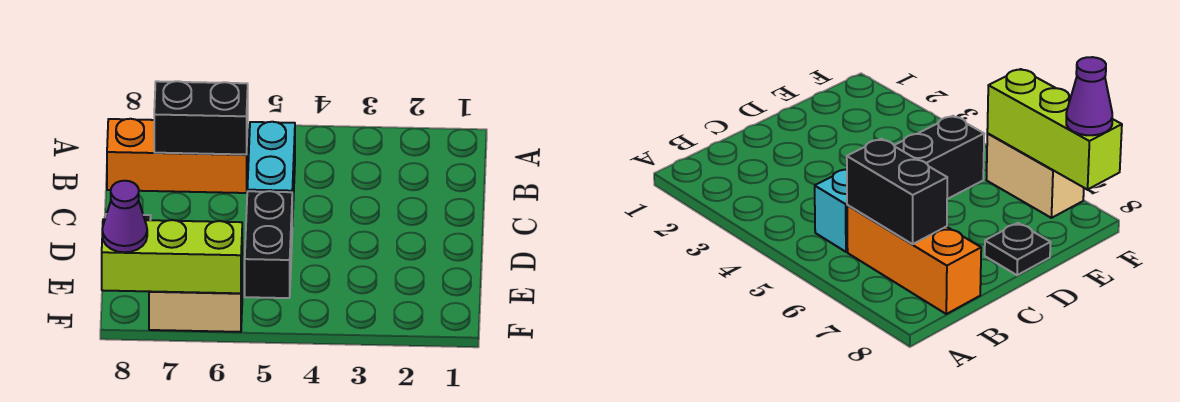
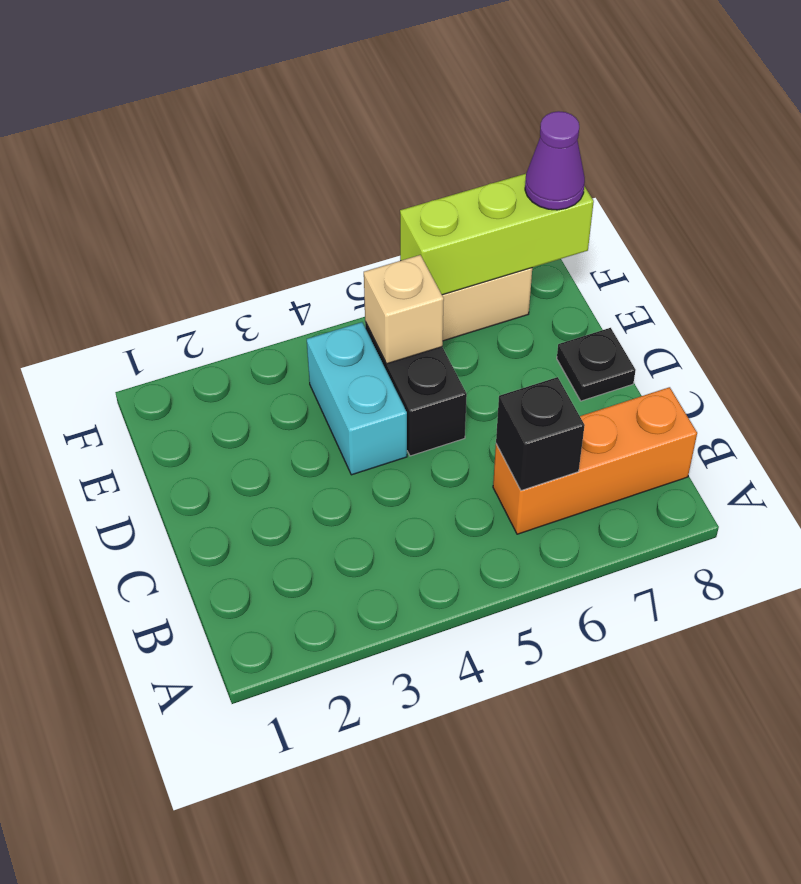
cyan brick B5:C5 level 1 -> cyan brick D4:E4 level 1
black brick B6:B7 level 2 -> black brick B6 level 2
none -> tan brick E5 level 2

